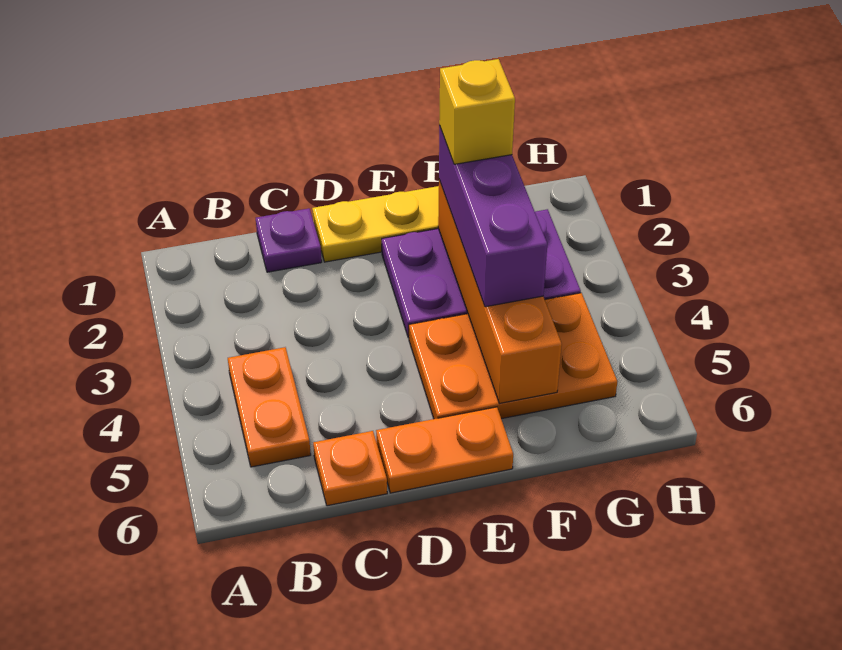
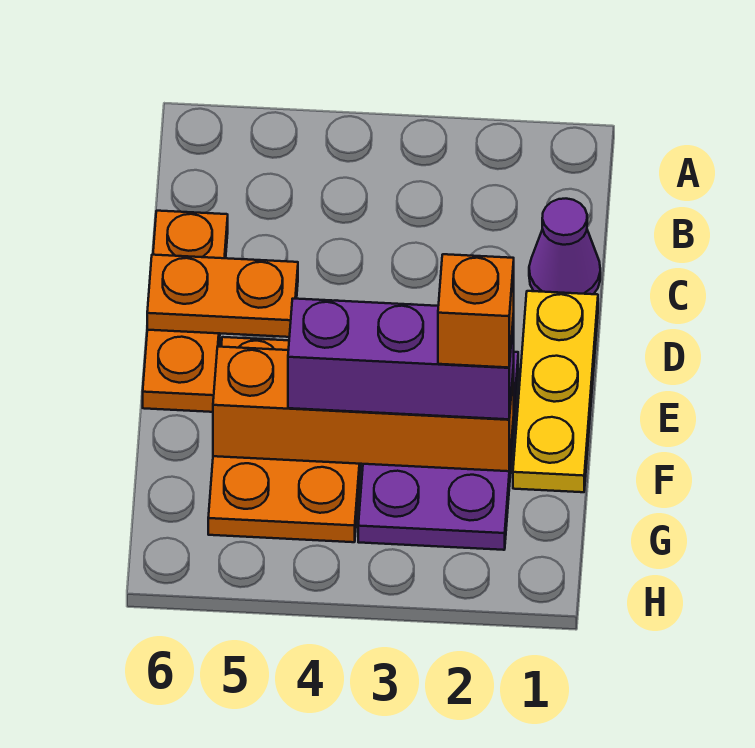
orange plate B4:B5 level 1 -> orange plate D5:D6 level 2
purple plate C1 level 1 -> purple cone C1 level 1
yellow brick F2 level 4 -> orange brick F2 level 4

